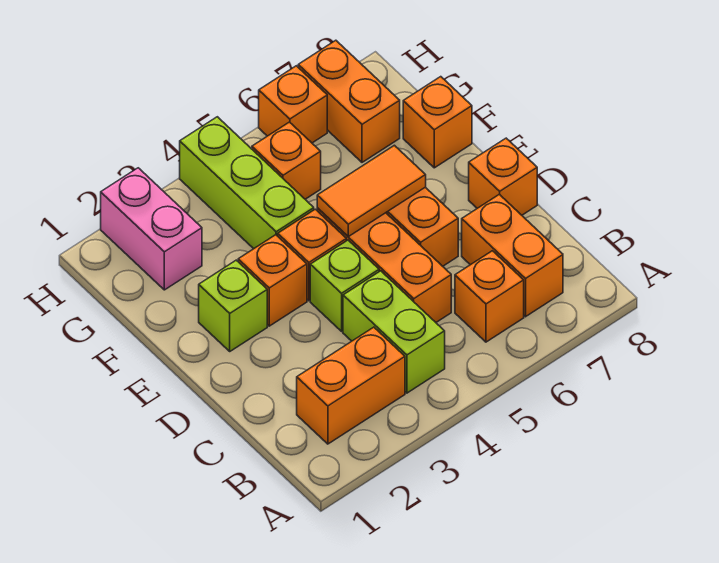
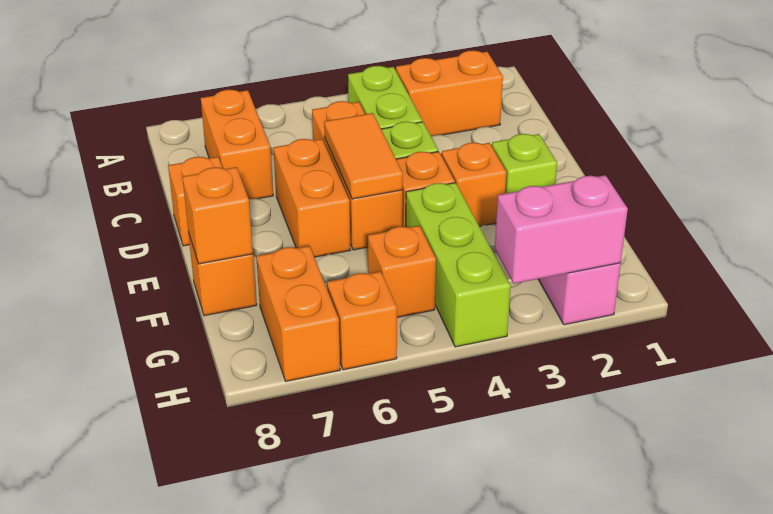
orange brick B6 level 1 -> orange brick F8 level 2
orange tile E5:E6 level 2 -> orange tile D5:E5 level 2
none -> pink brick H2:H3 level 2

